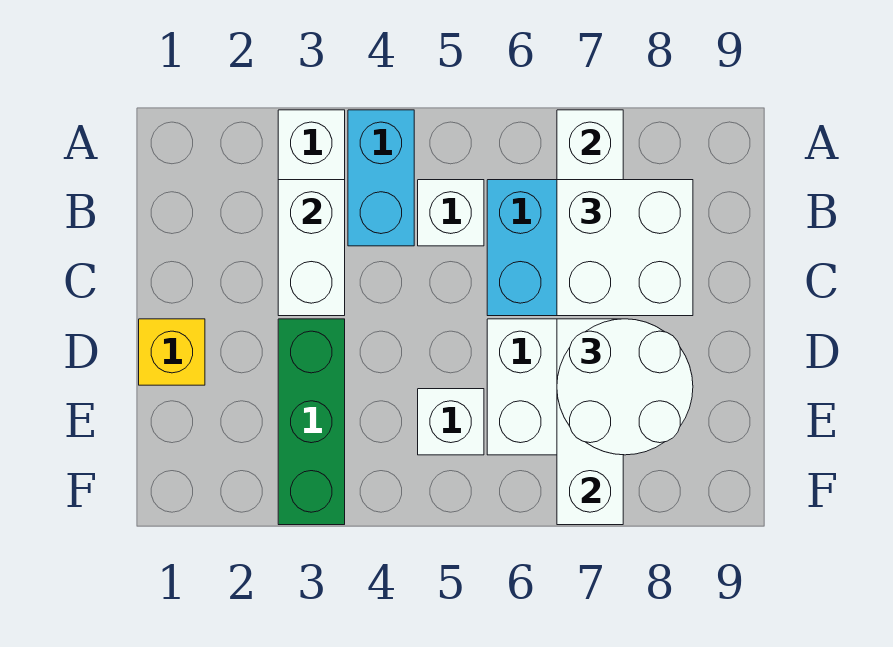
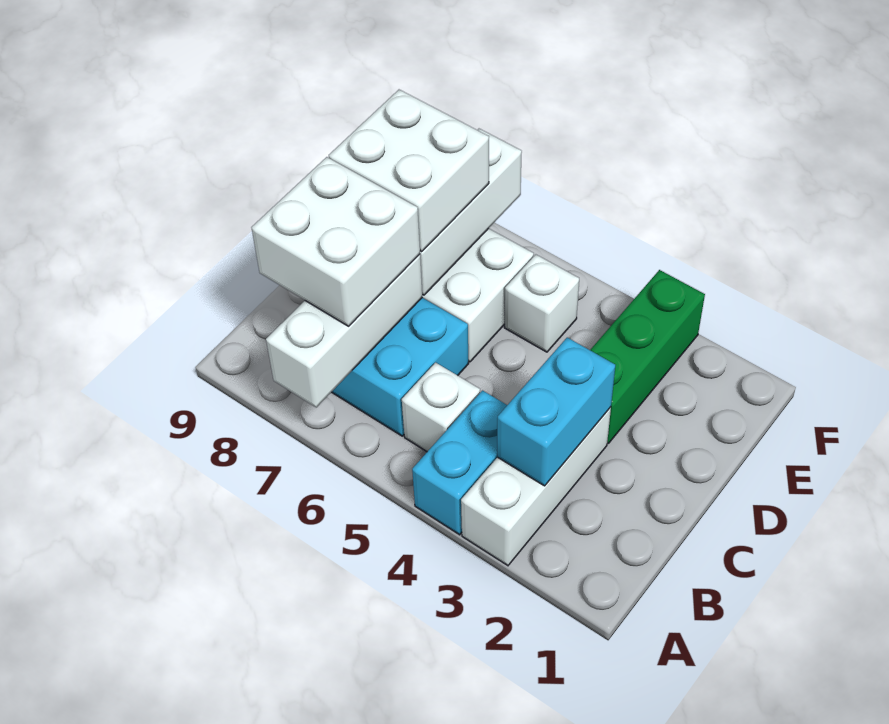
white brick B3:C3 level 2 -> cyan brick B3:C3 level 2
yellow brick D1 level 1 -> none
white round brick D7:E8 level 3 -> white brick D7:E8 level 3

